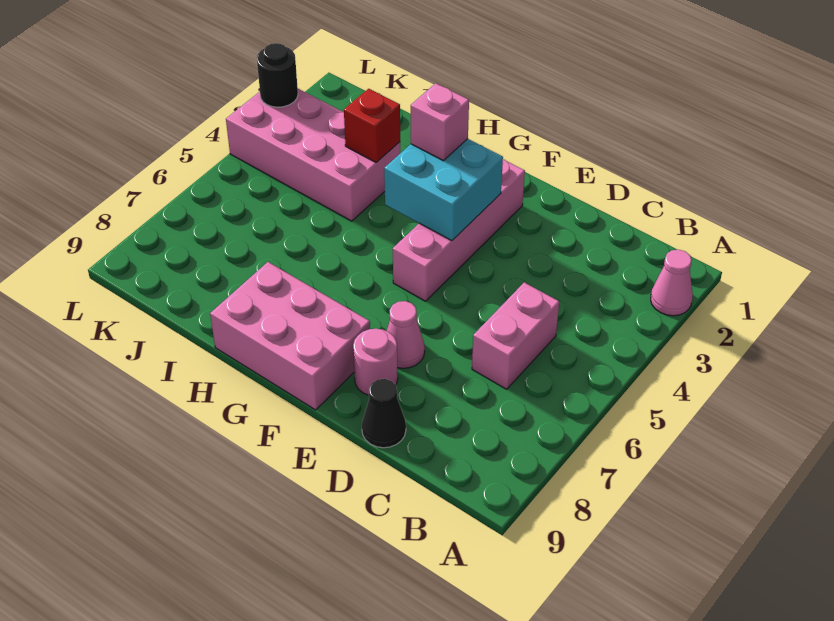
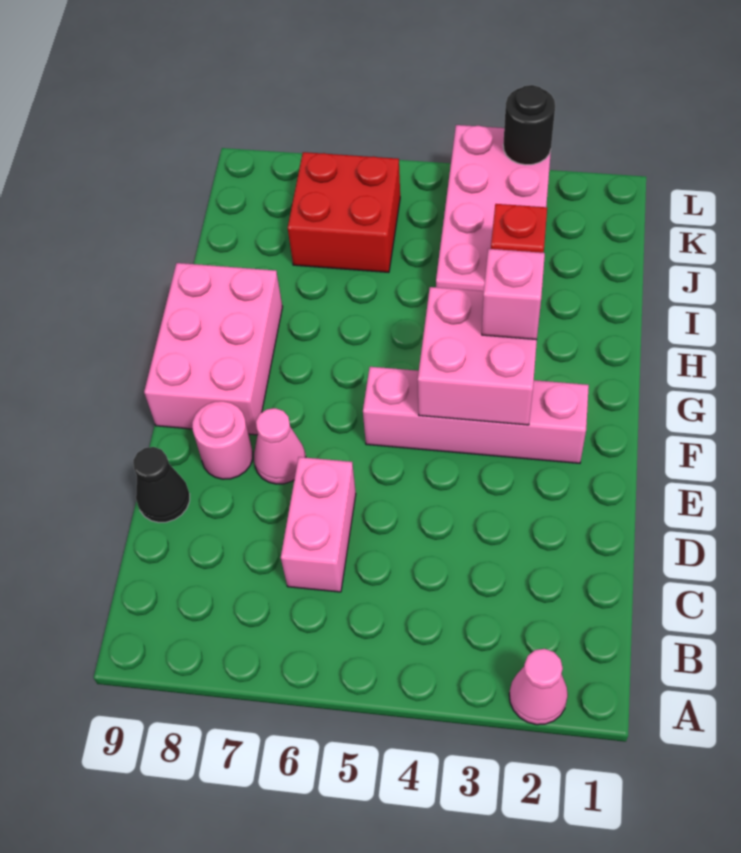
pink brick C5:C6 level 1 -> pink brick C6:D6 level 1
cyan brick F3:G4 level 2 -> pink brick F3:G4 level 2
none -> red brick J6:K7 level 1

